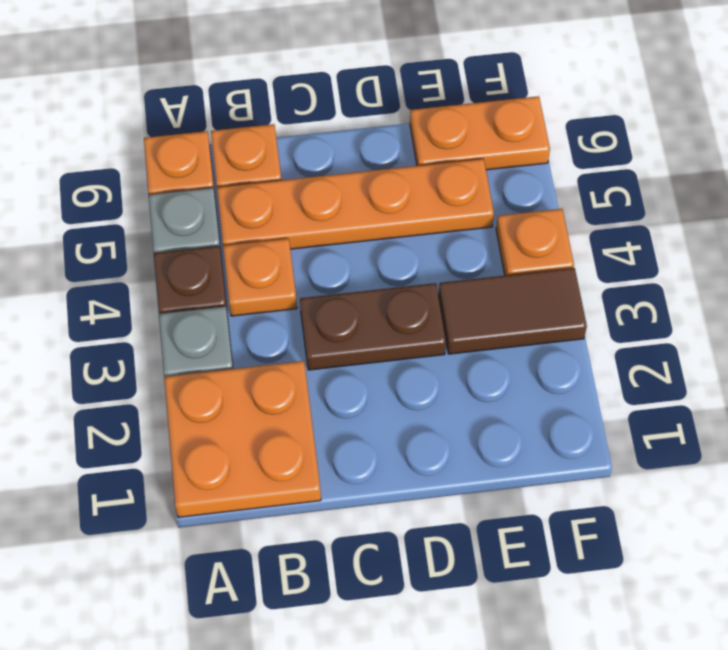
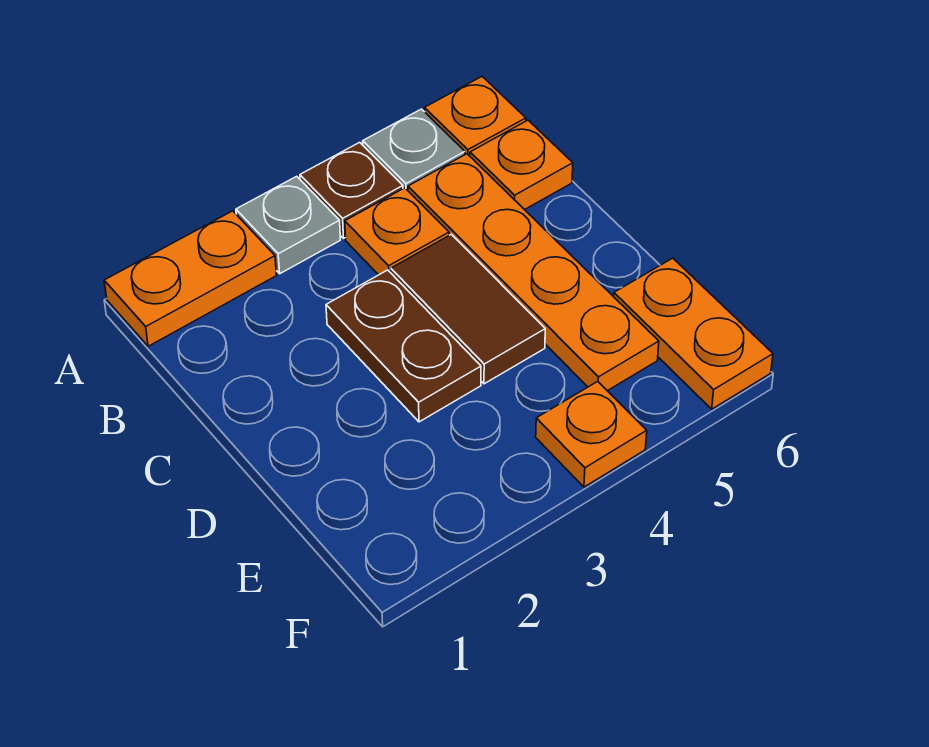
orange plate A1:B2 level 1 -> orange plate A1:A2 level 1
brown tile E3:F3 level 1 -> brown tile C4:D4 level 1

